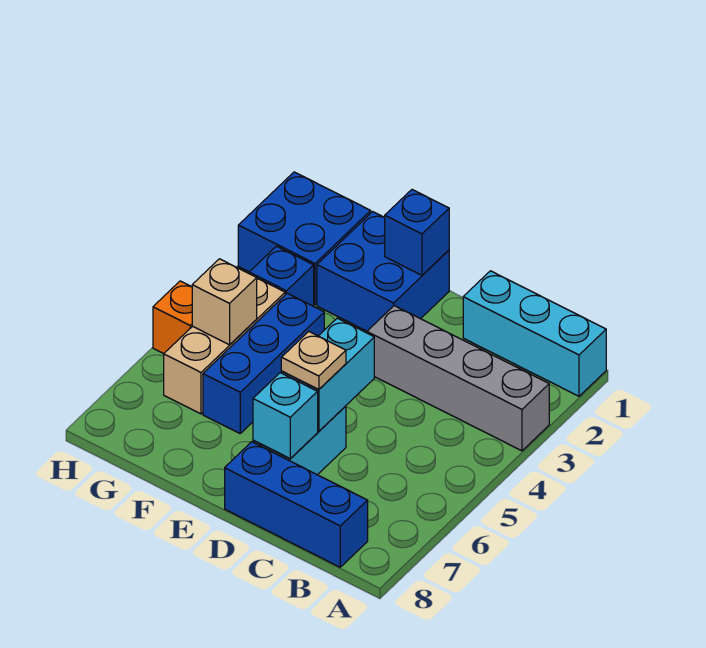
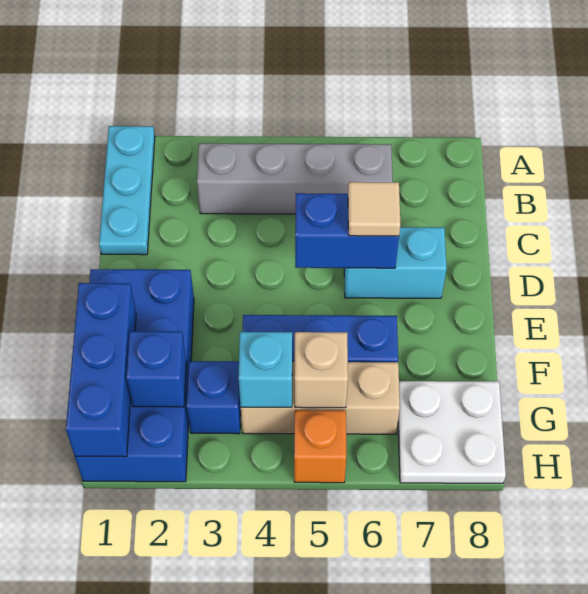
cyan brick A1:C1 level 1 -> cyan plate A1:C1 level 1
grey brick A3:D3 level 1 -> grey brick B3:B6 level 1
blue brick B8:D8 level 1 -> blue brick F1:H1 level 2
cyan brick D5:D6 level 2 -> blue brick D5:D6 level 2
tan plate D6 level 3 -> tan tile D6 level 3
cyan brick D7 level 2 -> cyan brick G4 level 2
blue brick E1 level 2 -> blue brick G2 level 2
none -> white plate G7:H8 level 1

